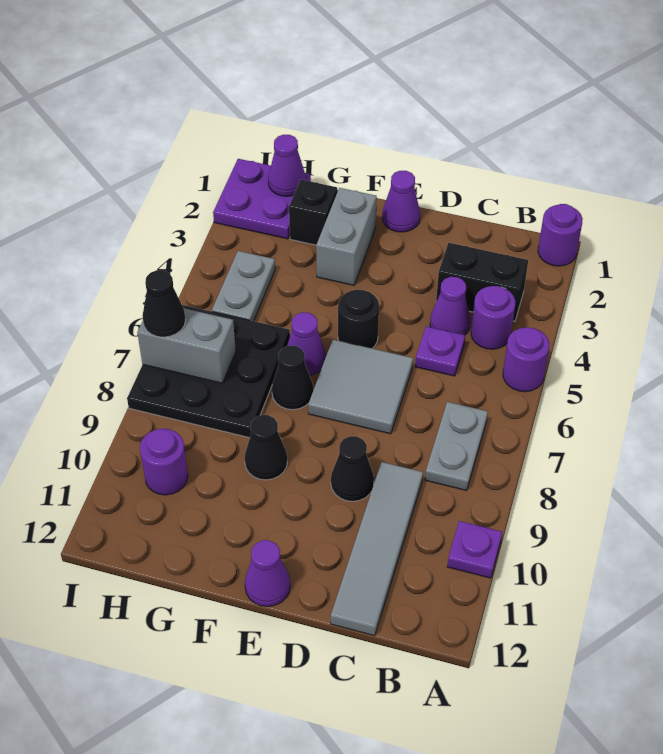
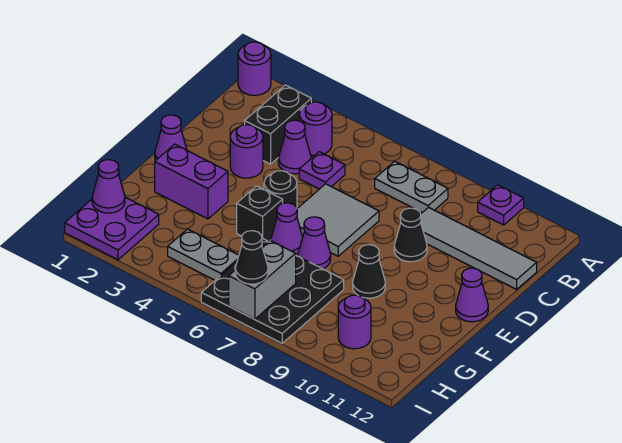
purple round brick A5 level 1 -> purple round brick D3 level 1
grey brick F2:F3 level 1 -> purple brick F2:F3 level 1
black cone F7 level 1 -> purple cone F7 level 1
black brick G2 level 1 -> black brick F5 level 1

